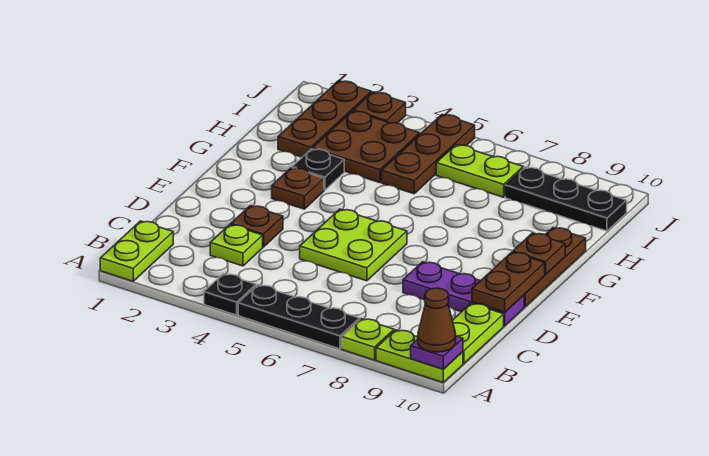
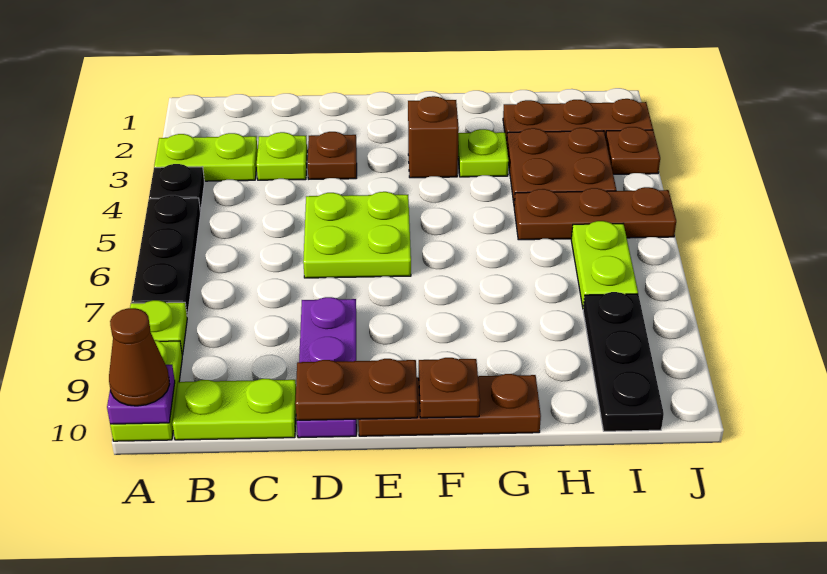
lime plate A1:B1 level 1 -> lime plate A3:B3 level 1
brown plate F3 level 1 -> brown brick F3 level 1
black plate G3 level 1 -> lime plate G3 level 1

